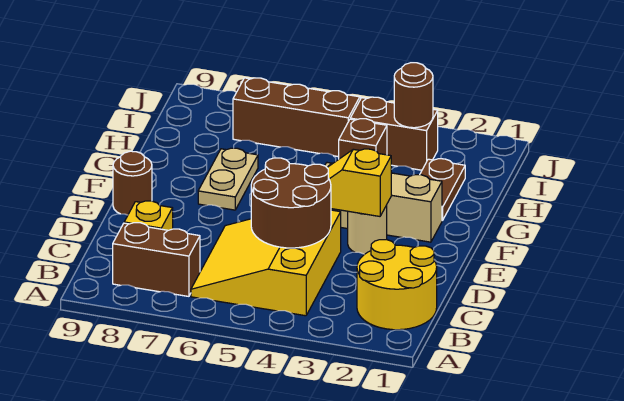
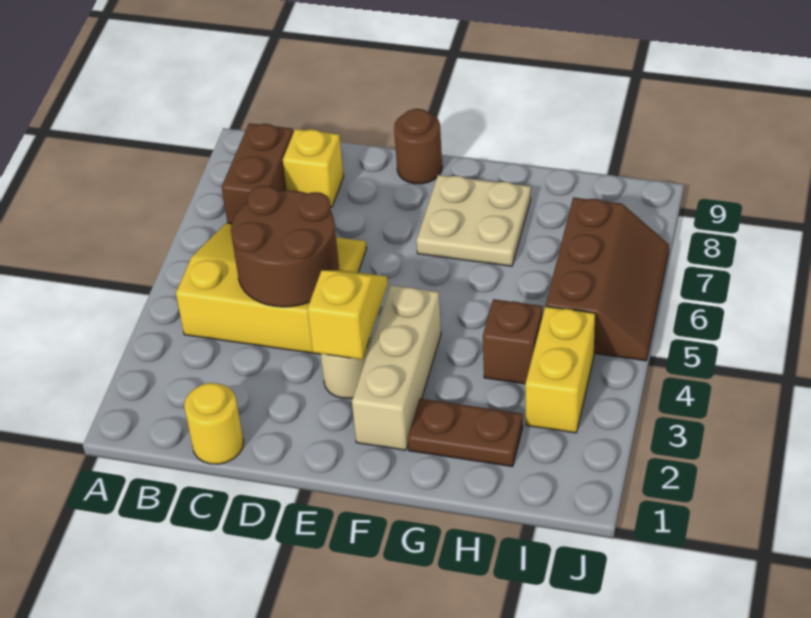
yellow round brick B1:C2 level 1 -> yellow round brick C1 level 1
tan plate F7:G7 level 1 -> tan plate F7:G8 level 1
brown brick I3:I4 level 1 -> yellow brick I3:I4 level 1
brown round brick I3 level 2 -> none

